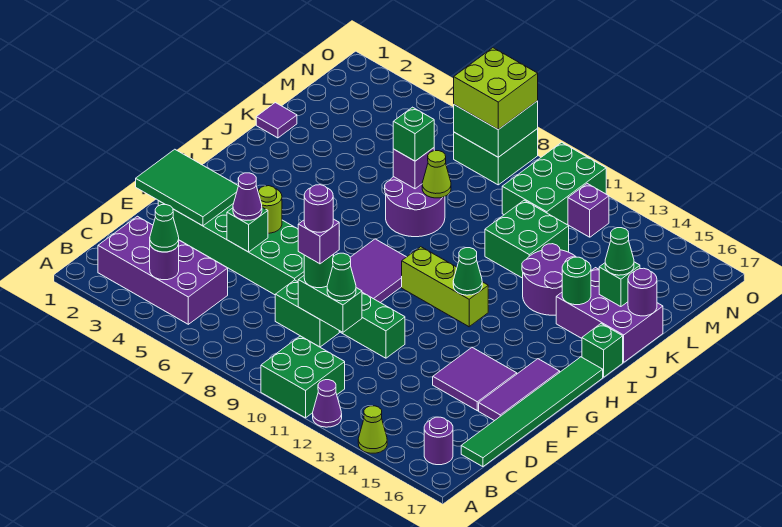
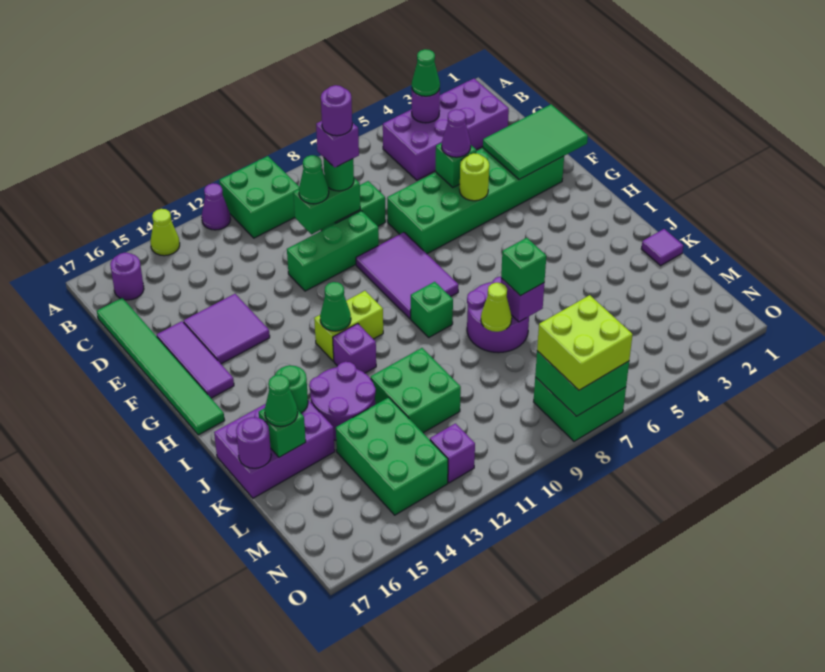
lime brick H10:H12 level 1 -> lime brick H11:H12 level 1
none -> purple brick I12 level 1
green brick I17 level 1 -> green brick I9 level 1
green brick M10:O11 level 1 -> green brick L13:N14 level 1

